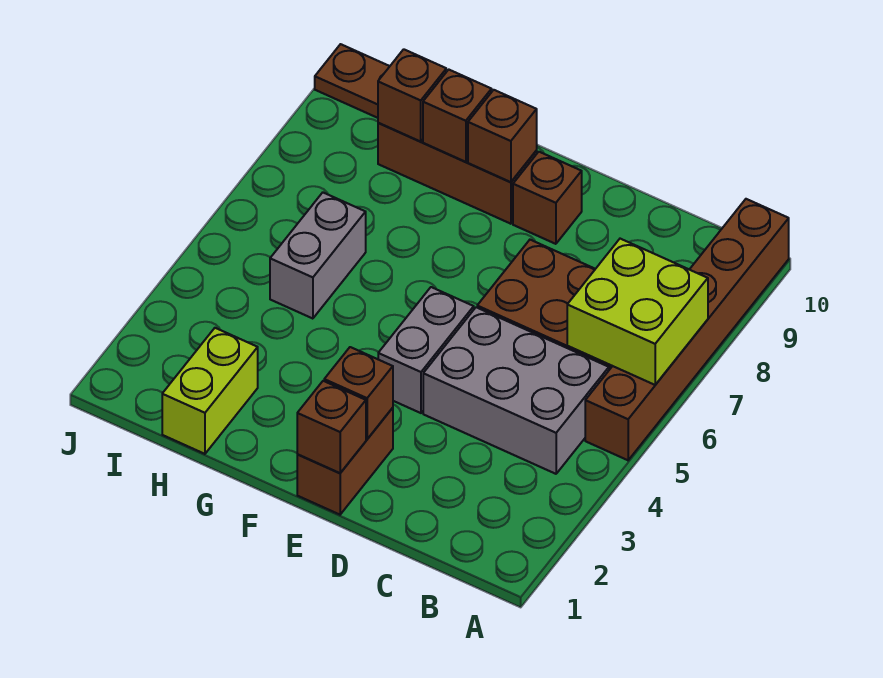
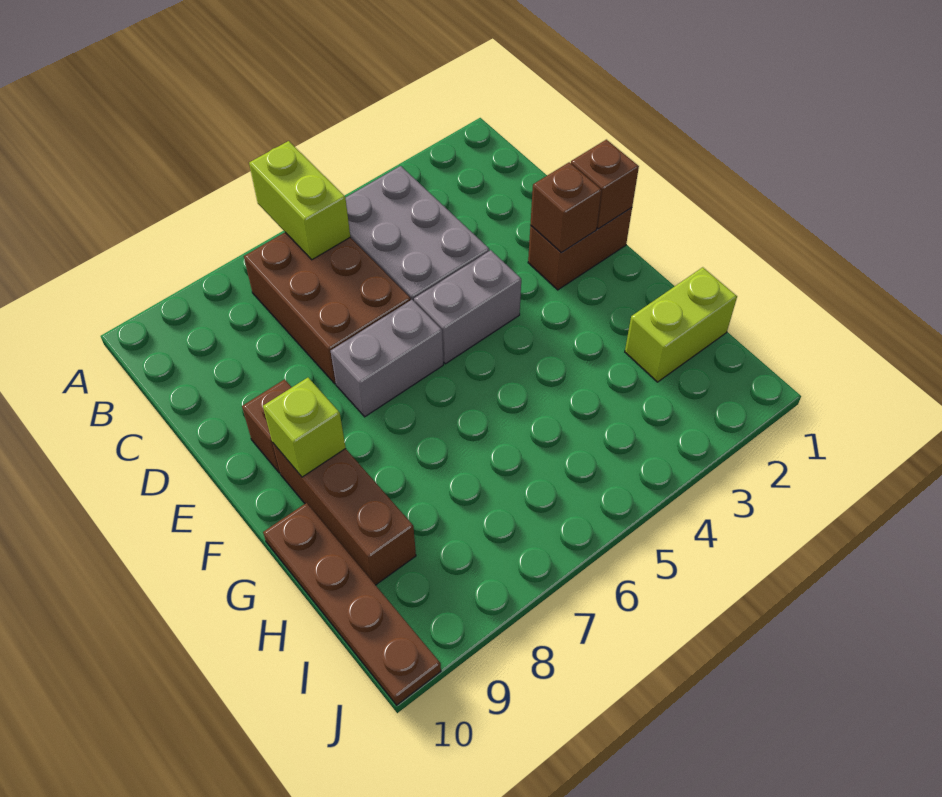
brown brick A5:A10 level 1 -> none
lime brick A6:B7 level 2 -> lime brick A6:B6 level 2
brown brick F9 level 2 -> lime brick F9 level 2
brown brick G9 level 2 -> none
grey brick H5:H6 level 1 -> grey brick E6:E7 level 1
brown brick H9 level 2 -> none

